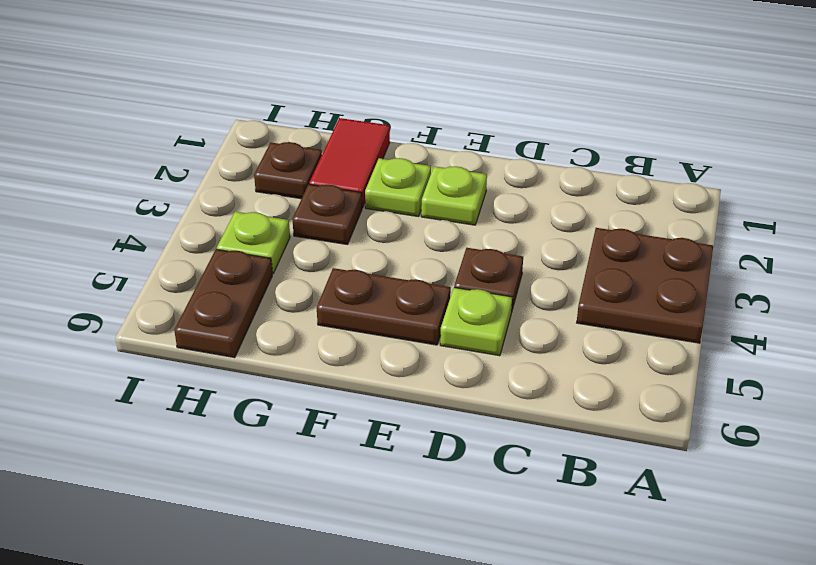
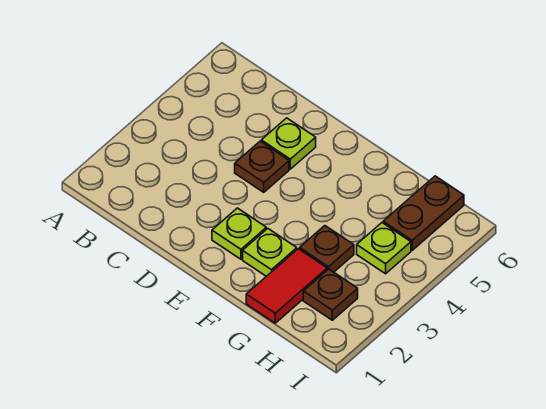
brown plate A3:B4 level 1 -> none
brown plate E5:F5 level 1 -> none

